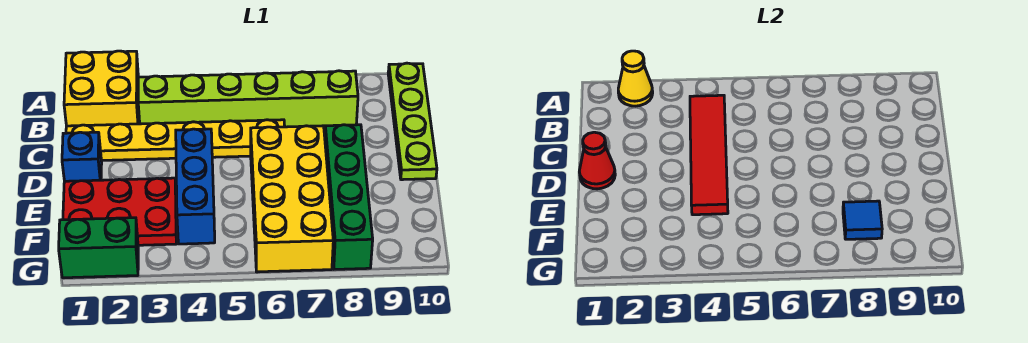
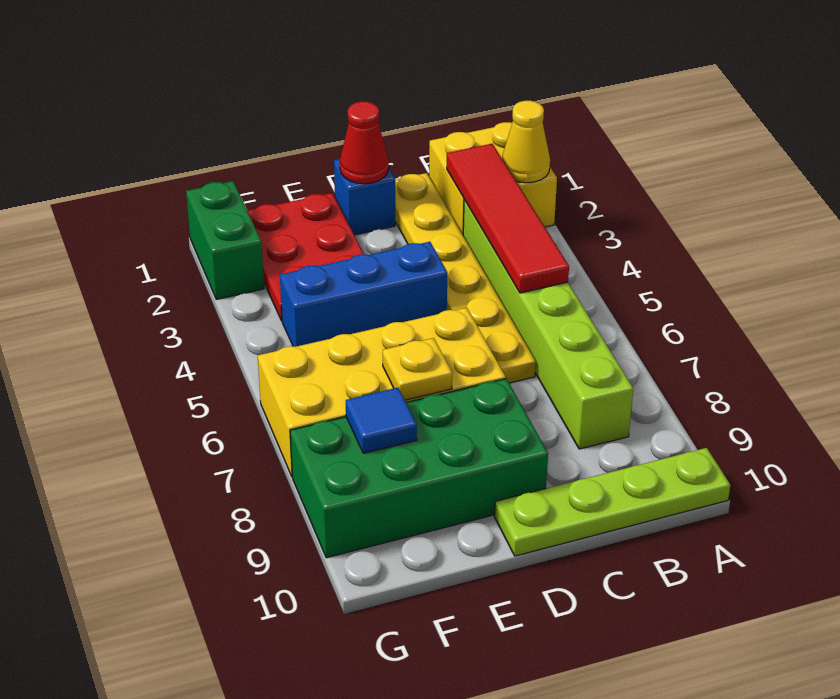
red tile B4:E4 level 2 -> red tile B2:B5 level 2
green brick D8:G8 level 1 -> green brick D8:G9 level 1
none -> yellow plate E7 level 2

